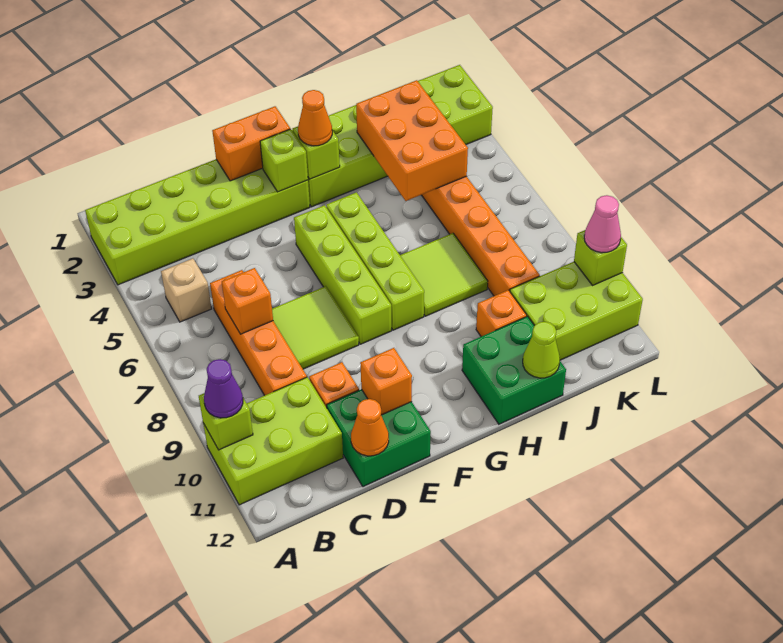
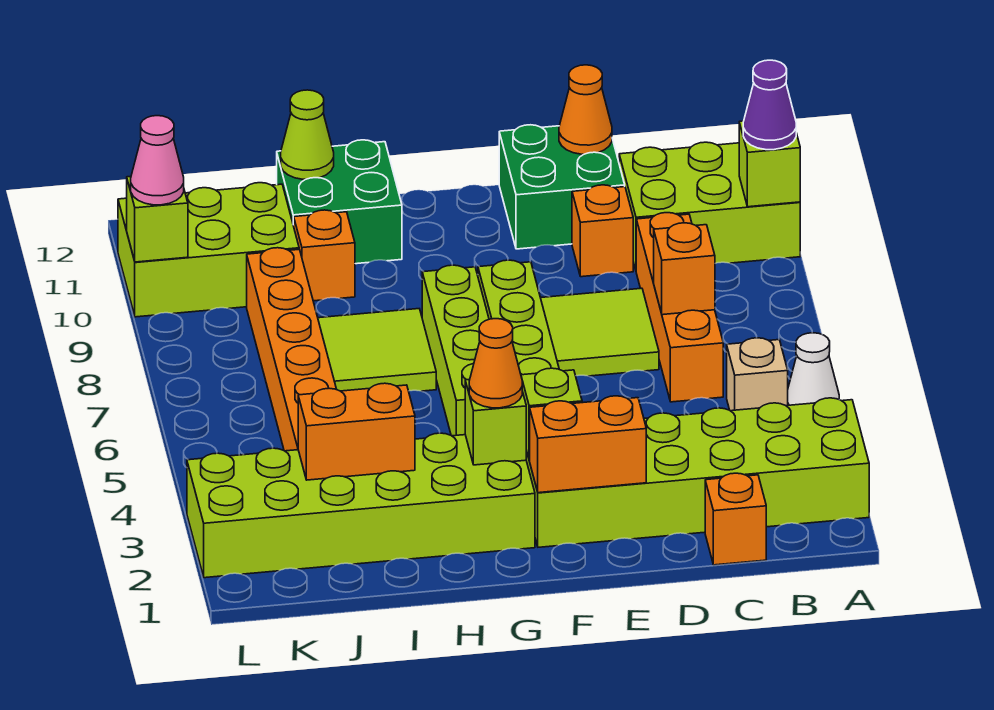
none -> white cone A5 level 1
orange brick E11 level 2 -> orange brick C1 level 1
orange brick I3:J5 level 2 -> orange brick I3:J3 level 2

